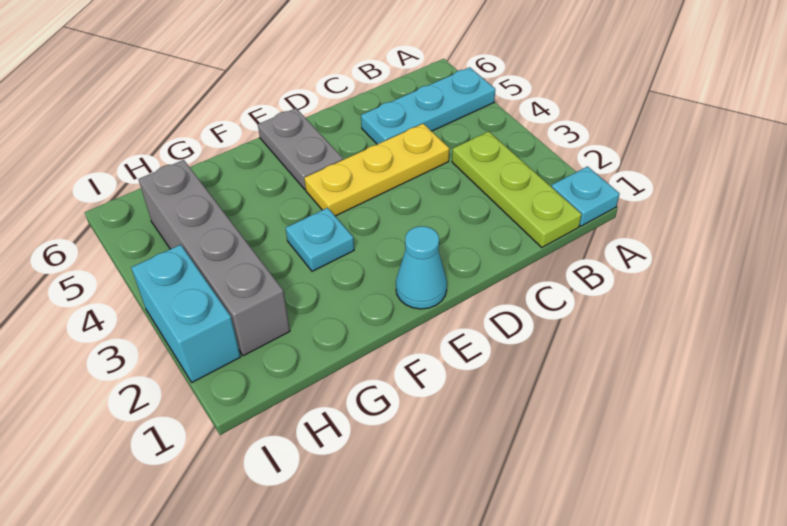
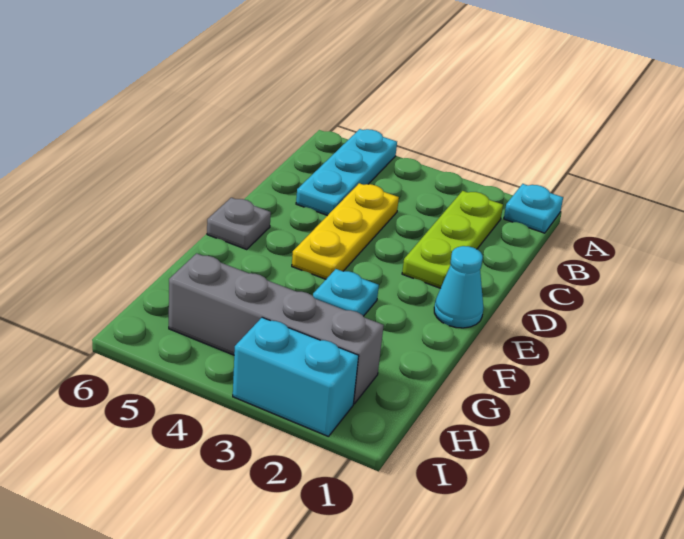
lime plate B1:B3 level 1 -> lime plate B2:D2 level 1
grey plate E5:E6 level 1 -> grey plate E6 level 1

